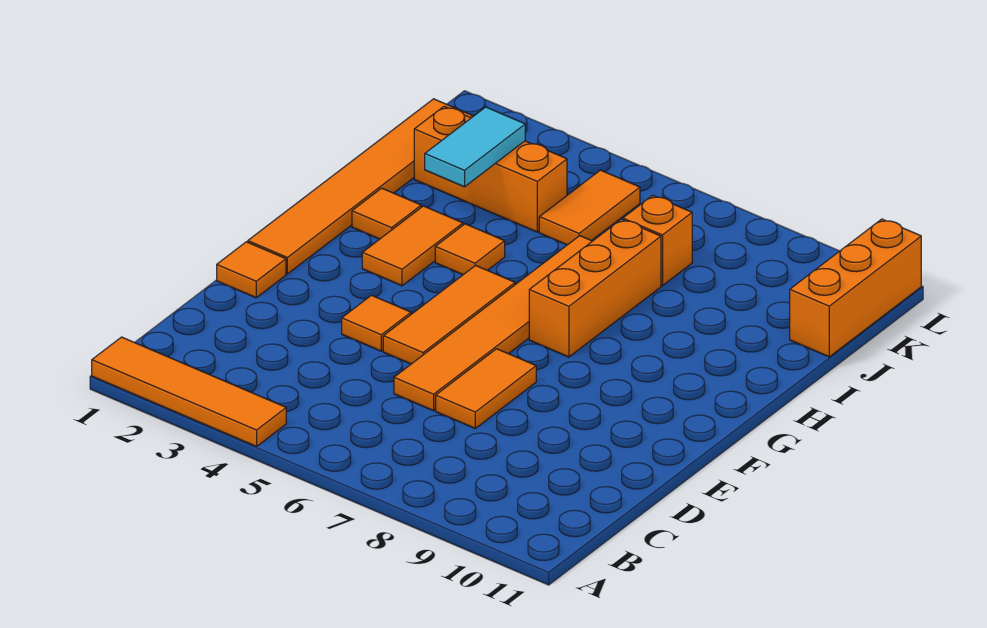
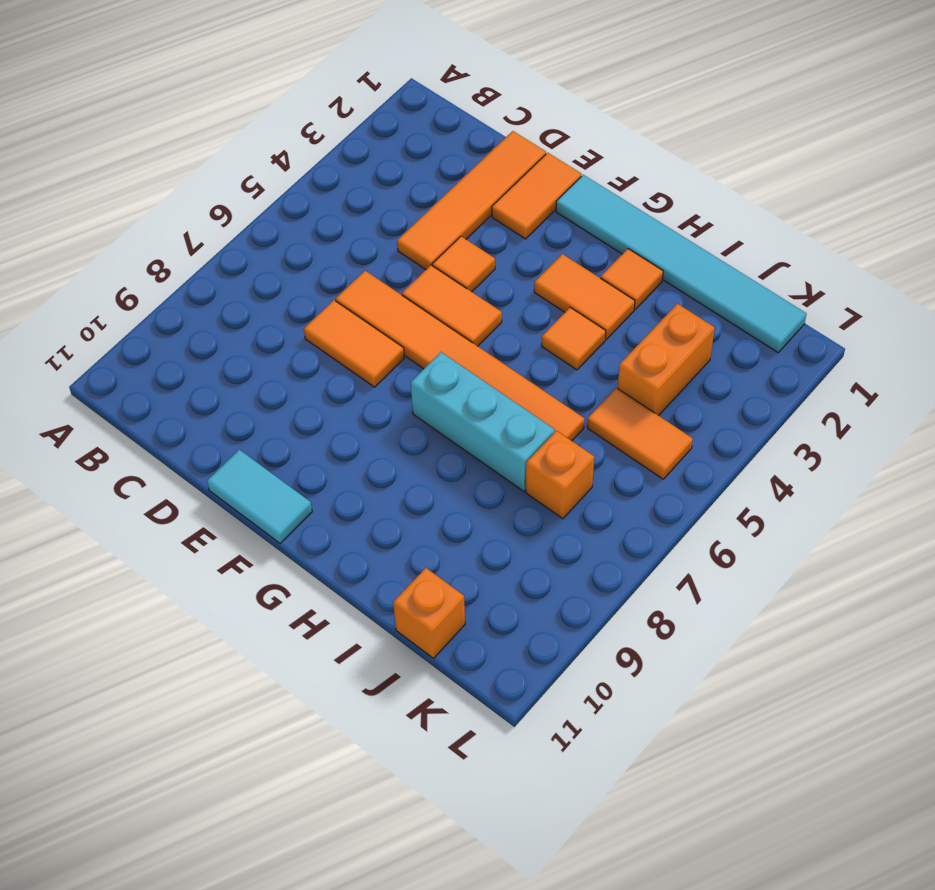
orange tile A1:A4 level 1 -> orange tile D1:D4 level 1
orange tile E1 level 1 -> orange tile E1:E2 level 1
orange tile E5:G5 level 1 -> orange tile E5:F5 level 1
orange tile F1:K1 level 1 -> cyan tile F1:K1 level 1
orange brick G7:I7 level 1 -> cyan brick G7:I7 level 1
cyan tile I3:J3 level 2 -> cyan tile E11:F11 level 1
orange brick J2:J4 level 1 -> orange brick J3:J4 level 1
orange brick J11:L11 level 1 -> orange brick J11 level 1

